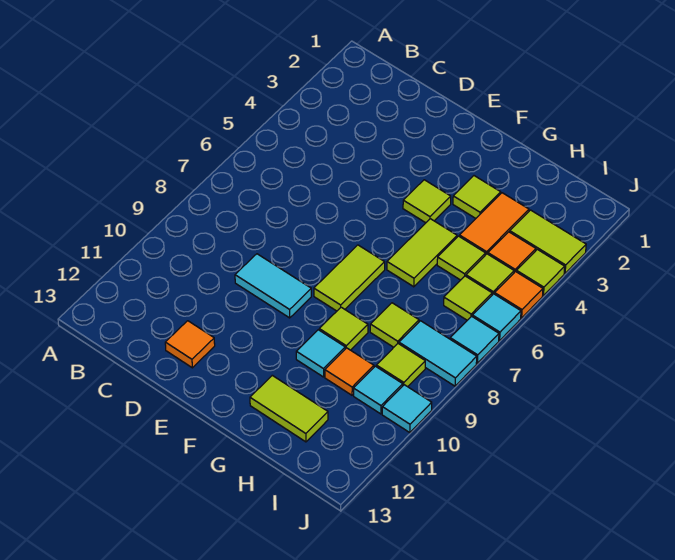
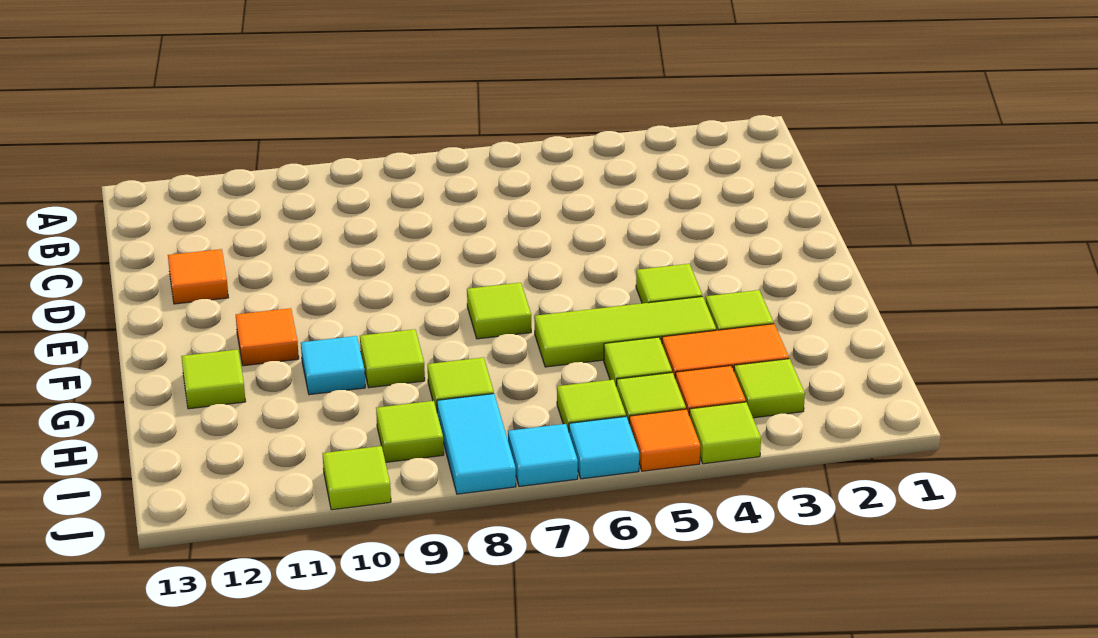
cyan tile D9:E9 level 1 -> none
lime tile F7:F8 level 1 -> lime tile F7 level 1
lime tile G5:G6 level 1 -> lime tile G4:G6 level 1
lime tile G12:H12 level 1 -> lime tile G12 level 1
orange tile H10 level 1 -> orange tile F11 level 1
lime tile I3:J3 level 1 -> lime tile I3 level 1
cyan tile I10 level 1 -> none
cyan tile J10 level 1 -> lime tile J10 level 1

